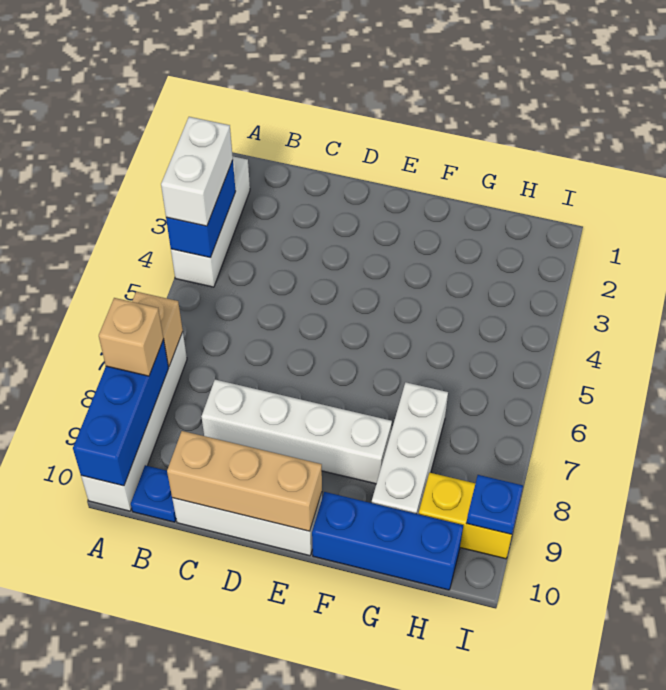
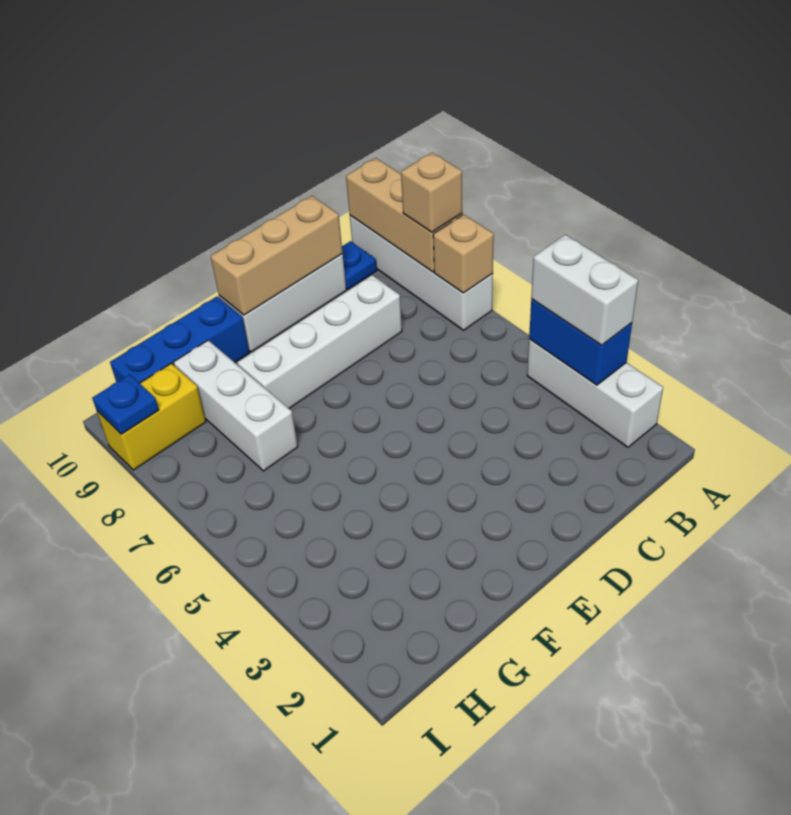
blue brick A8:A10 level 2 -> tan brick A8:A10 level 2

